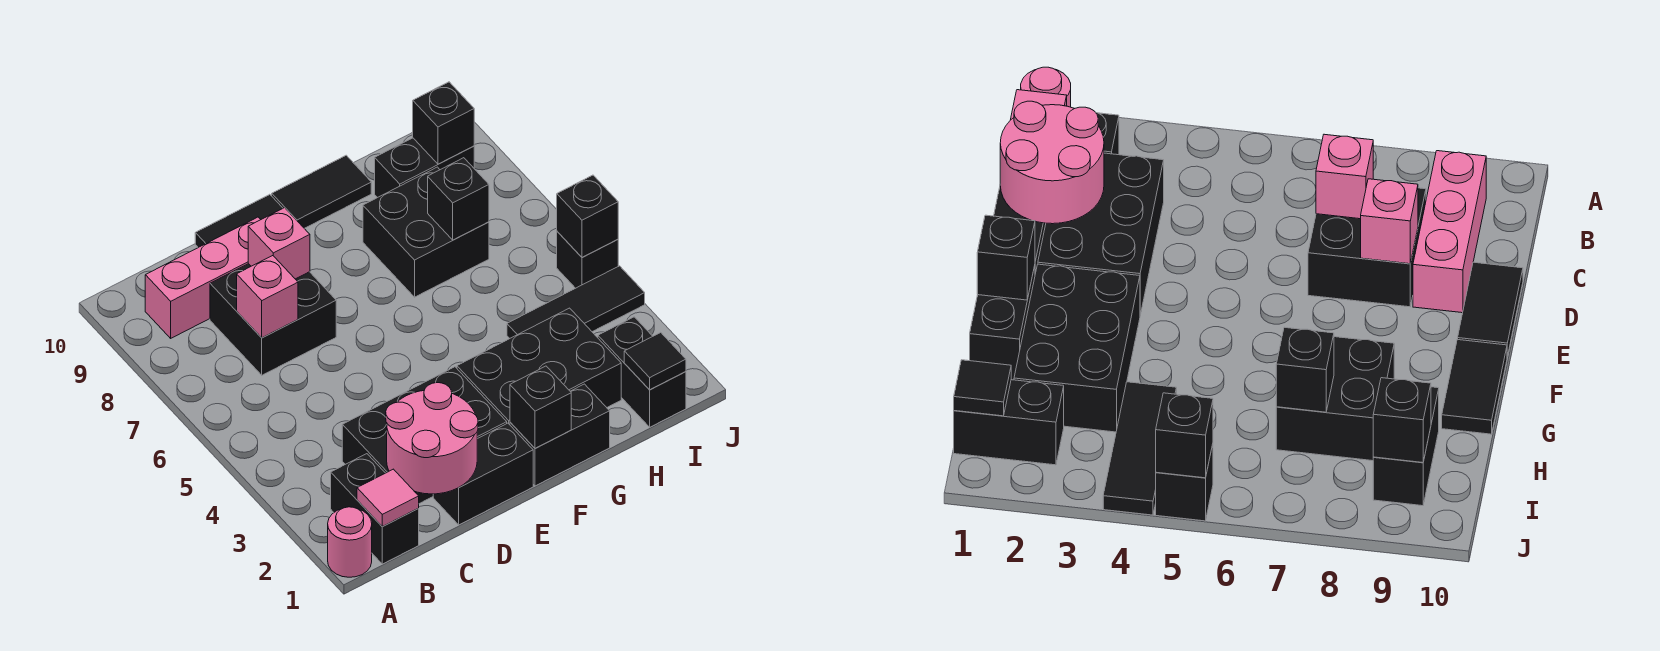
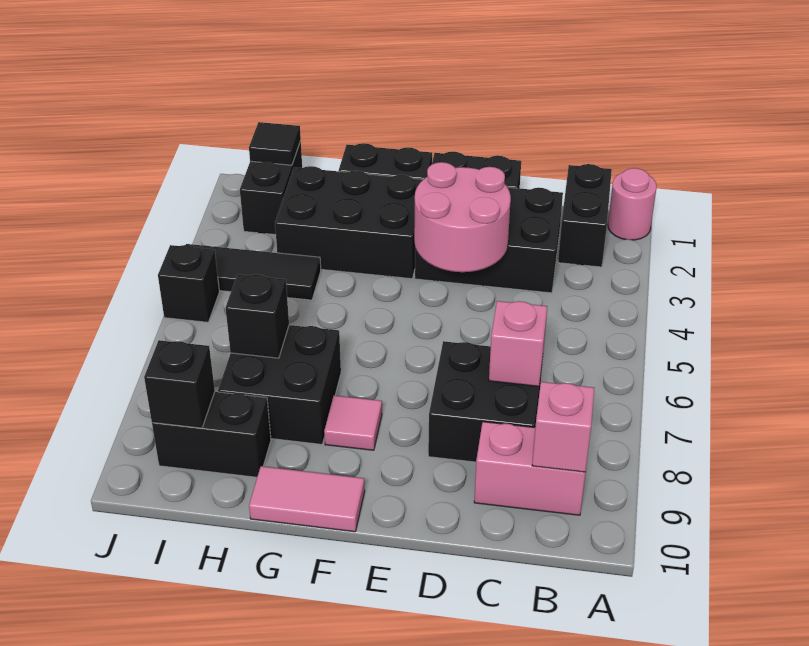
pink tile B1 level 2 -> pink tile F8 level 1
pink brick B9:D9 level 1 -> pink brick B9:C9 level 1
pink round brick C1:D2 level 2 -> pink round brick D3:E4 level 2
pink brick D8 level 2 -> pink brick B9 level 2
black tile D10:E10 level 1 -> none
black brick F1 level 2 -> none
black tile F10:G10 level 1 -> pink tile F10:G10 level 1
black brick J5 level 2 -> none

